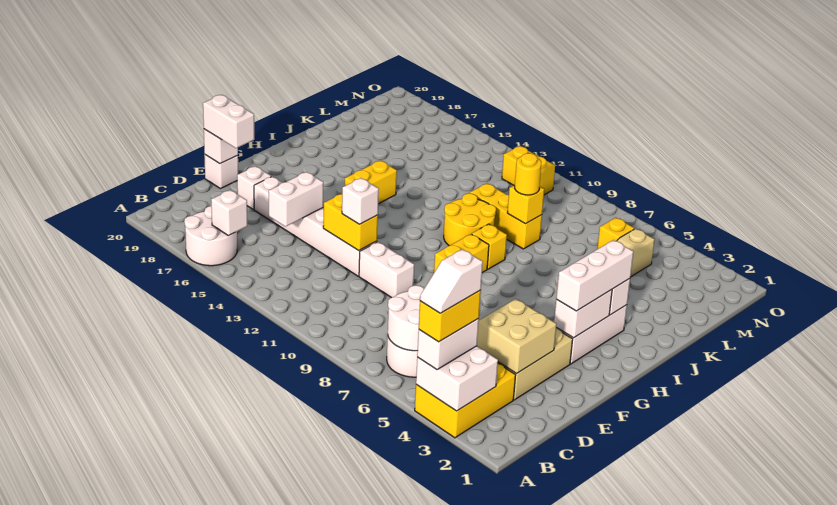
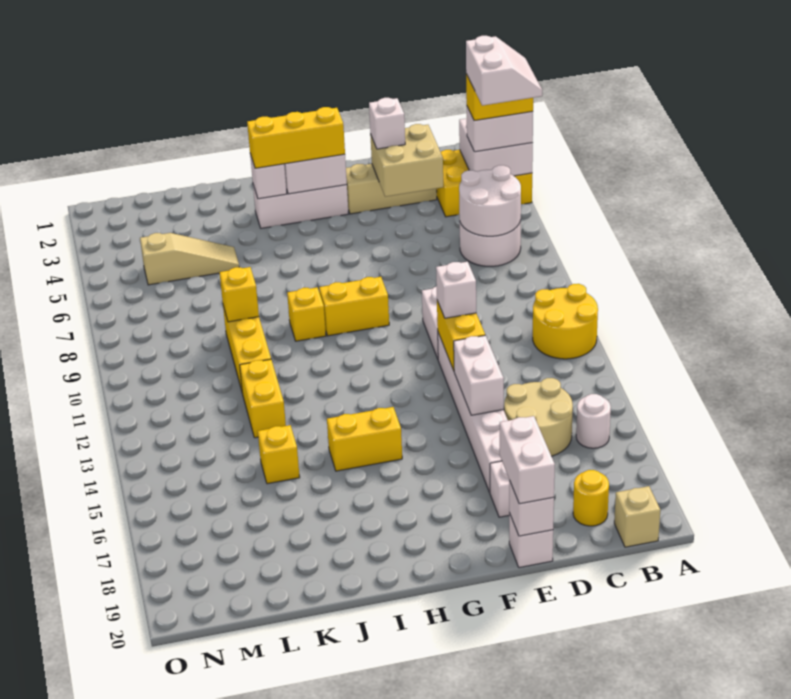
white slope A4:B4 level 5 top B -> white slope A4:B5 level 5 top B
white round brick A16:B17 level 1 -> white round brick B16 level 1
white brick B16 level 2 -> white brick E3 level 3
none -> tan brick B20 level 1
none -> tan round brick C15:D16 level 1
white brick D15:E15 level 2 -> white brick E14:E15 level 2
white brick G3:I3 level 3 -> yellow brick G3:I3 level 3
yellow round brick I10:J11 level 1 -> yellow round brick A11:B12 level 1
yellow round brick K9 level 3 -> yellow round brick C19 level 1
yellow brick M6 level 1 -> yellow brick K15 level 1
yellow brick N11:N12 level 1 -> yellow brick K12:K13 level 1

